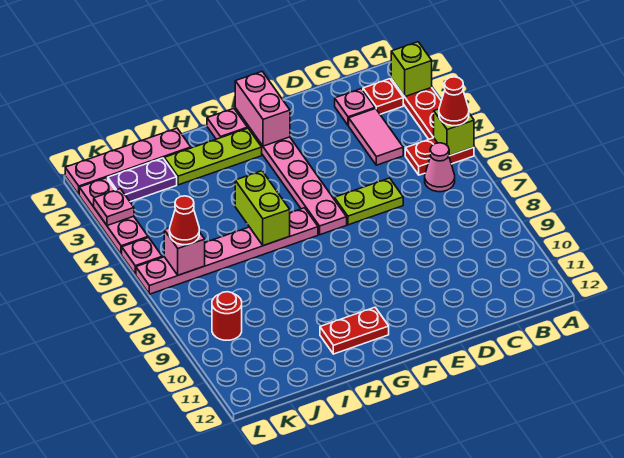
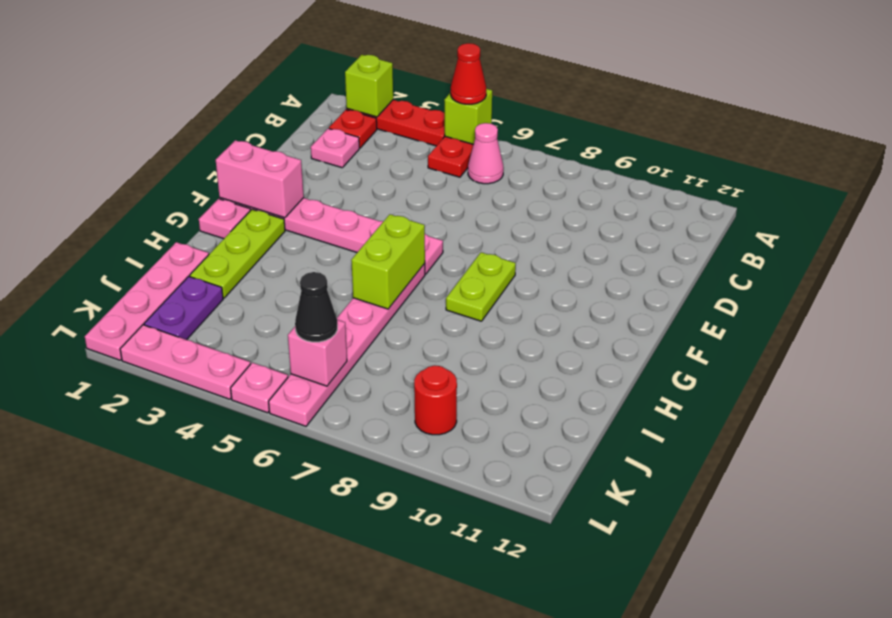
pink tile C3:C4 level 1 -> none
lime plate D6:E6 level 1 -> lime plate F8:G8 level 1
red plate G11:H11 level 1 -> none
lime brick H5:H6 level 2 -> lime brick G6:H6 level 2
red cone K6 level 3 -> black cone K6 level 3
pink plate L3 level 2 -> none

